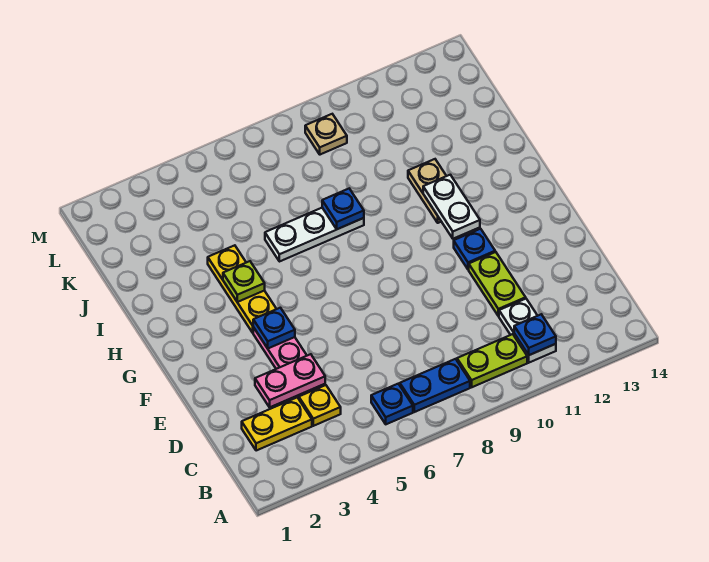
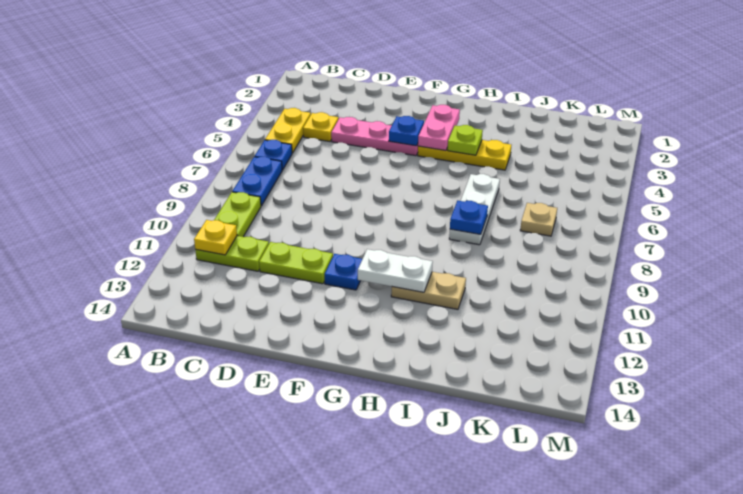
white plate B11:C11 level 1 -> lime plate B11:C11 level 1
blue plate B11 level 2 -> yellow plate B11 level 2
yellow plate C2:C3 level 1 -> yellow plate B4:B5 level 1
pink plate D3:D4 level 2 -> pink plate G3:G4 level 2
tan plate L9 level 1 -> tan plate K7 level 1

